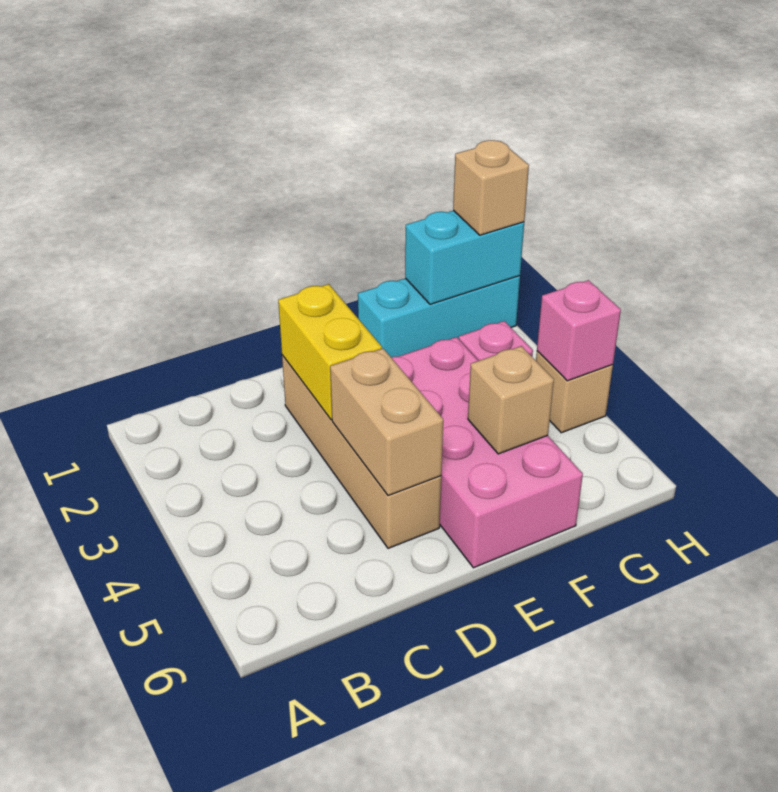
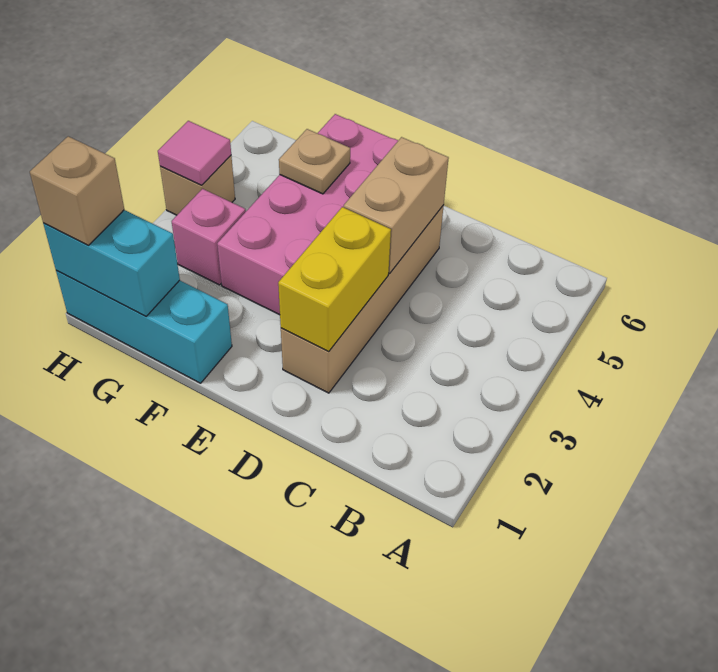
tan brick F5 level 2 -> tan plate F5 level 2
pink brick H4 level 2 -> pink tile H4 level 2

